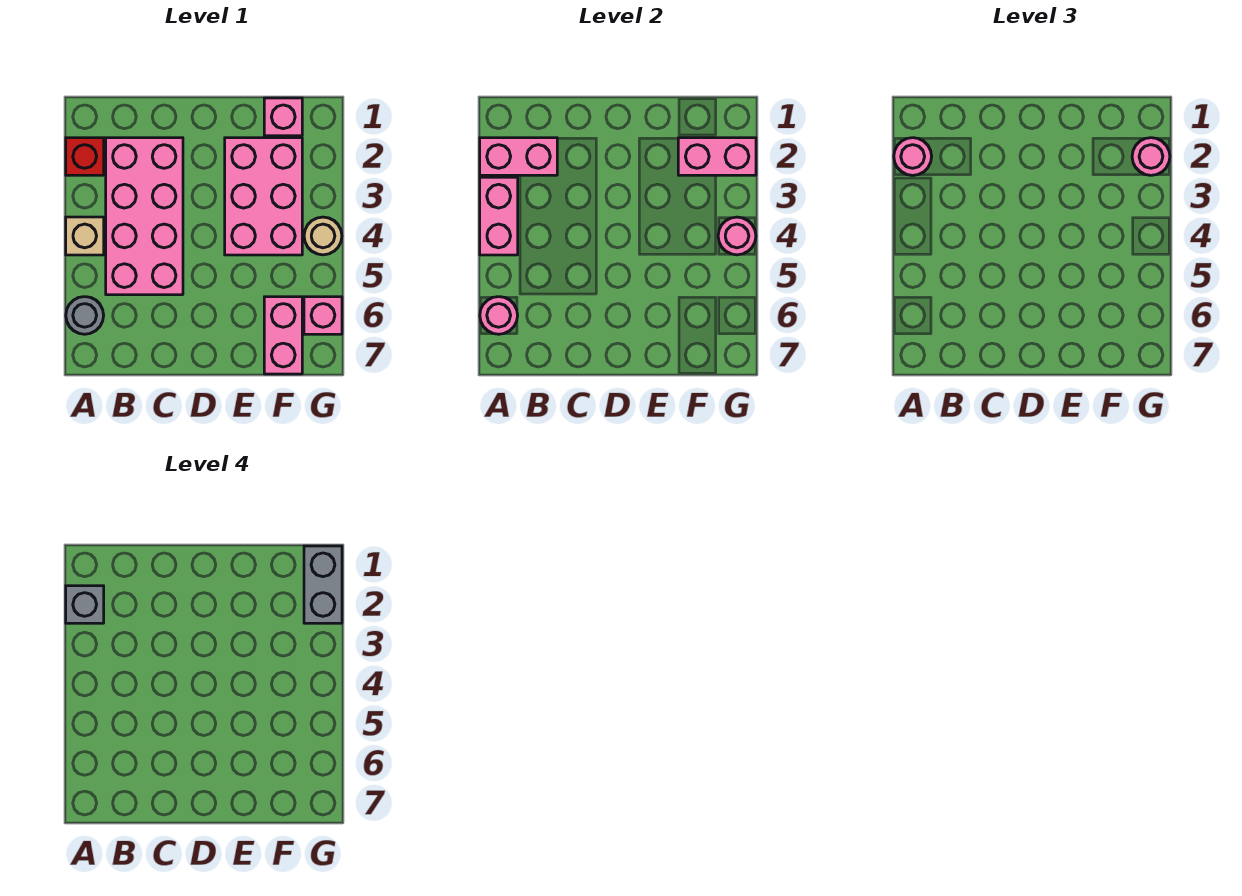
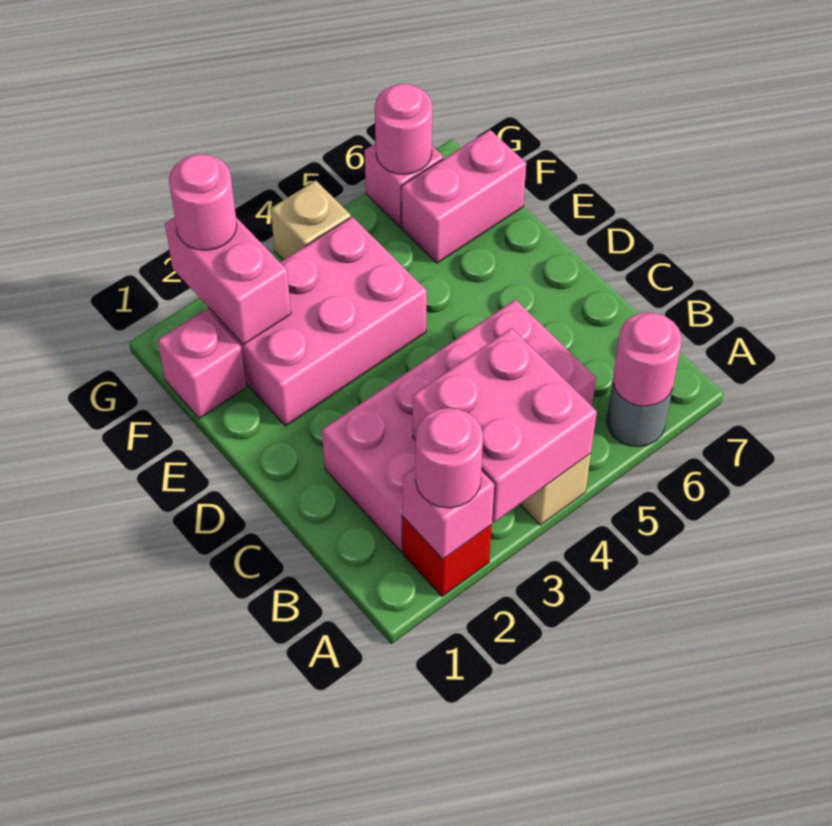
pink brick A2:B2 level 2 -> pink brick A2 level 2
grey brick A2 level 4 -> none
pink brick A3:A4 level 2 -> pink brick A3:B4 level 2
grey brick G1:G2 level 4 -> none
tan round brick G4 level 1 -> tan brick G4 level 1
pink round brick G4 level 2 -> pink round brick G6 level 2

